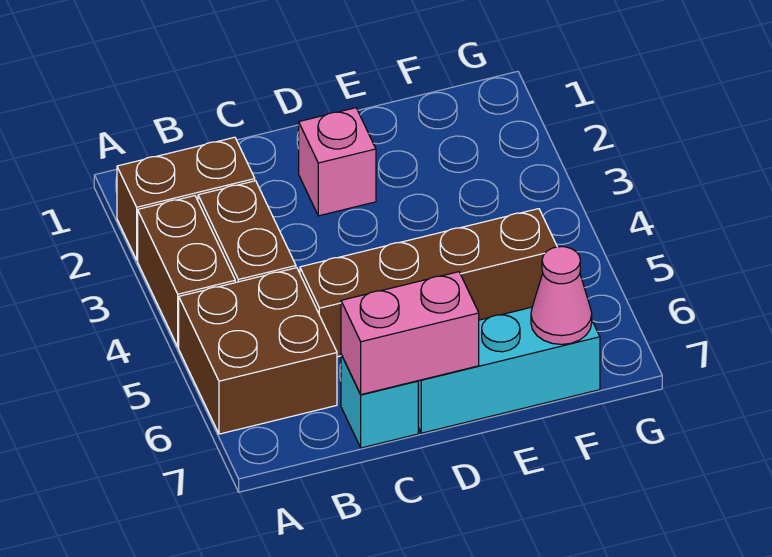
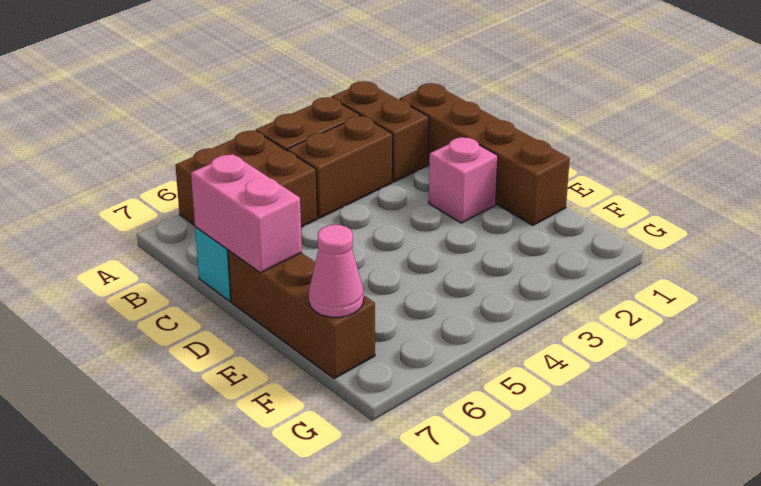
brown brick C5:F5 level 1 -> brown brick B1:E1 level 1
cyan brick D7:F7 level 1 -> brown brick D7:F7 level 1

